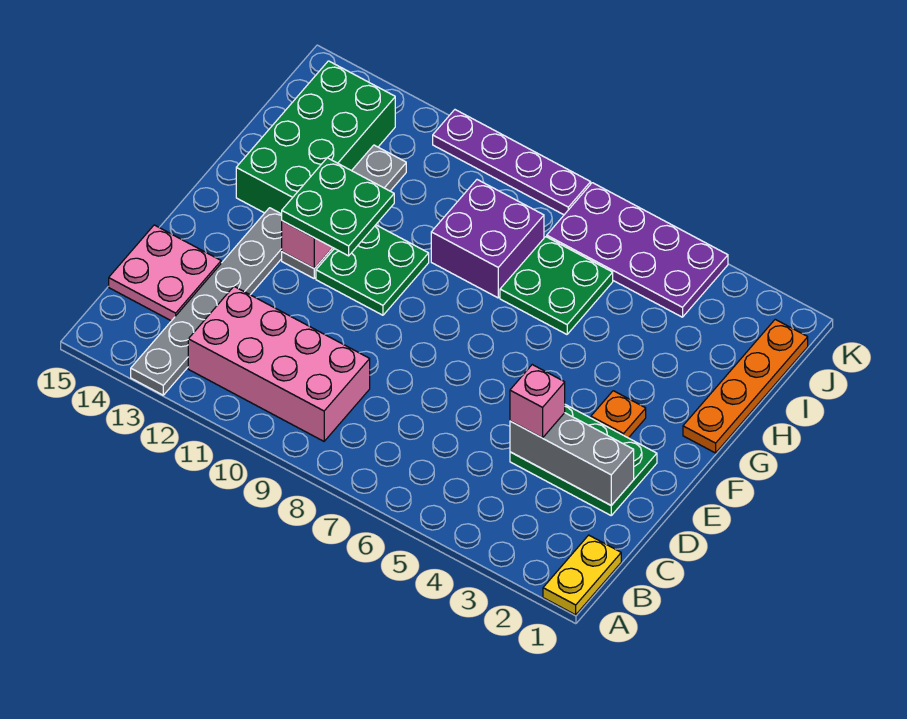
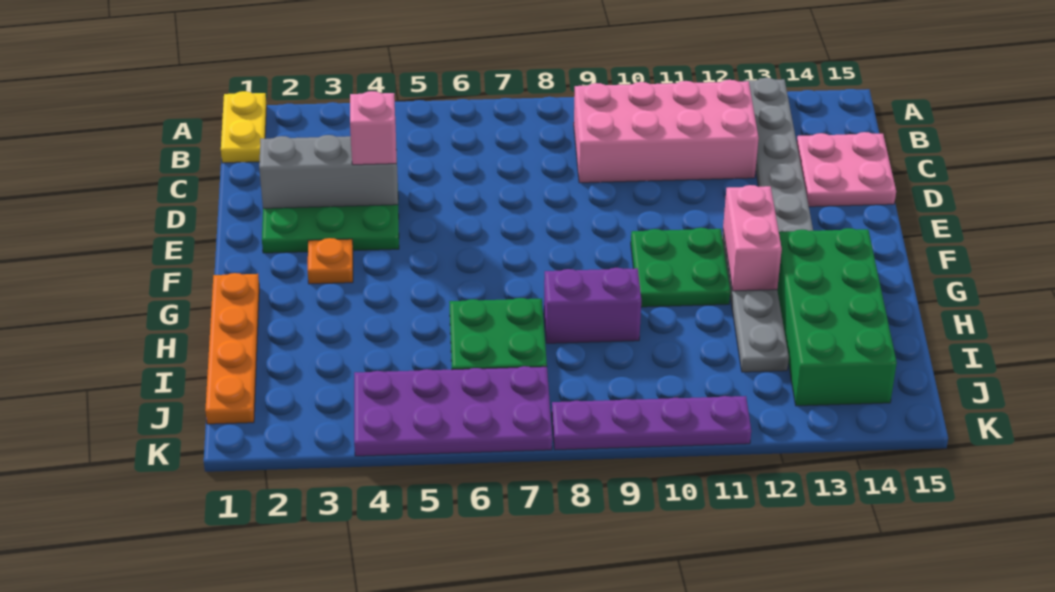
green plate F11:G12 level 3 -> none
purple brick H8:I9 level 1 -> purple brick H8:H9 level 1

